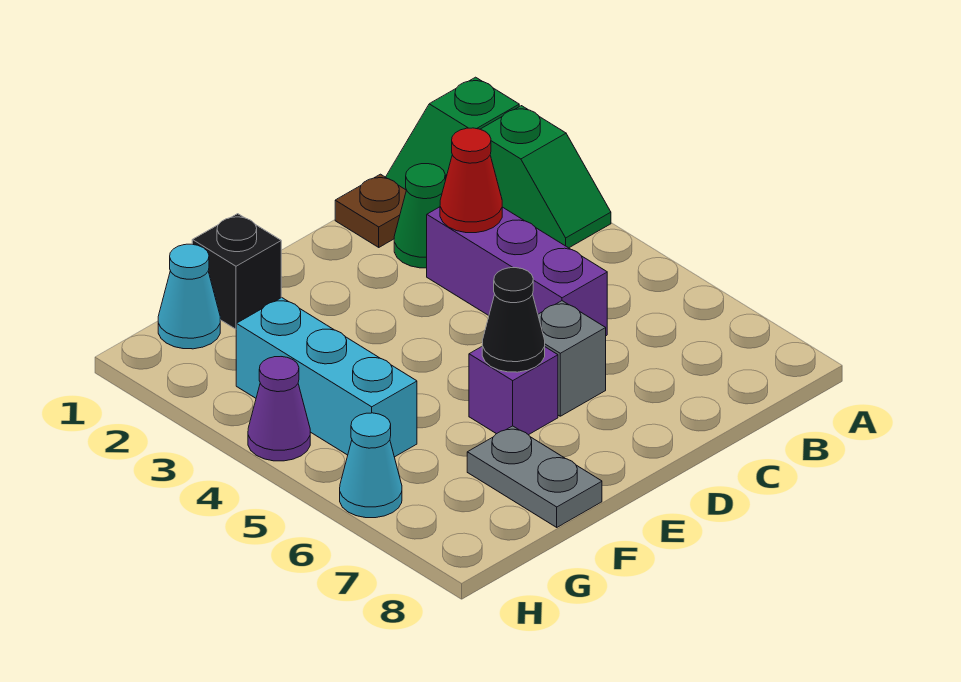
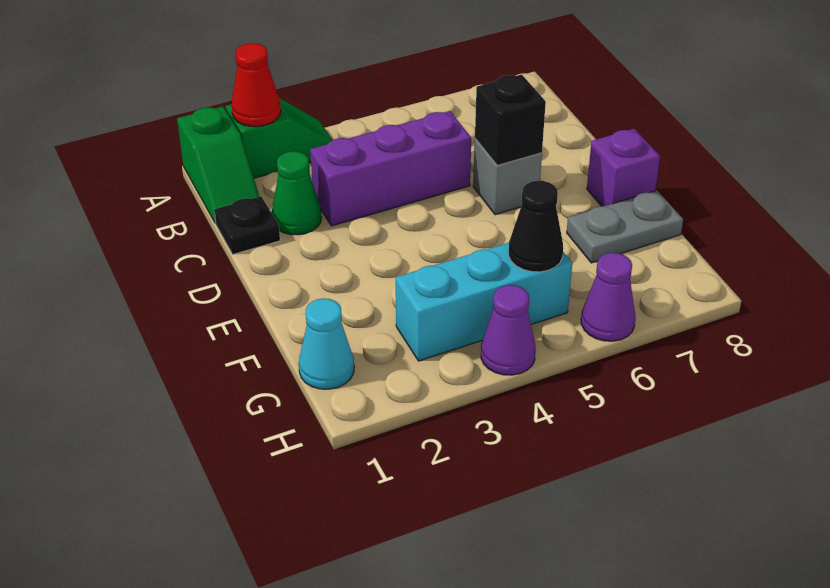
brown plate C1 level 1 -> black plate C1 level 1
red cone C3 level 2 -> red cone A2 level 2
purple brick E6 level 1 -> purple brick E8 level 1
black cone E6 level 2 -> black cone G5 level 2
black brick F1 level 1 -> black brick D6 level 2
cyan cone H6 level 1 -> purple cone H6 level 1

